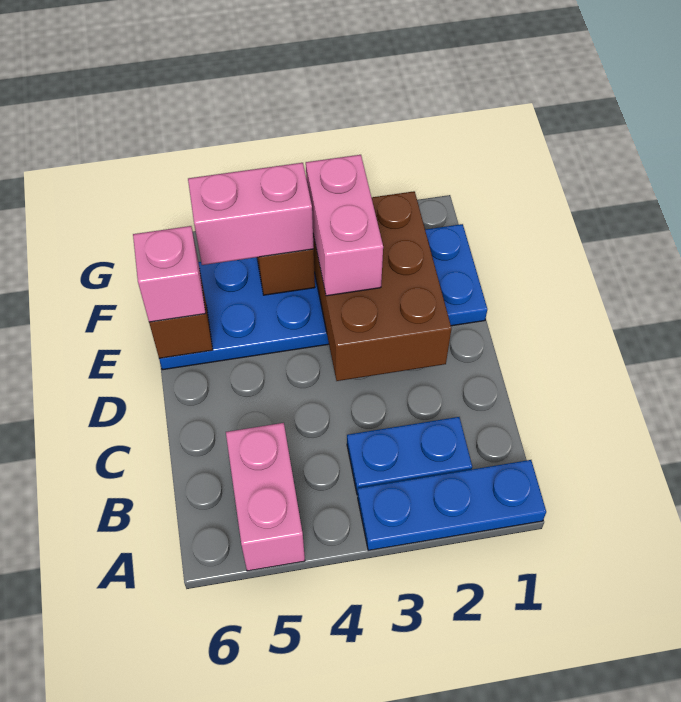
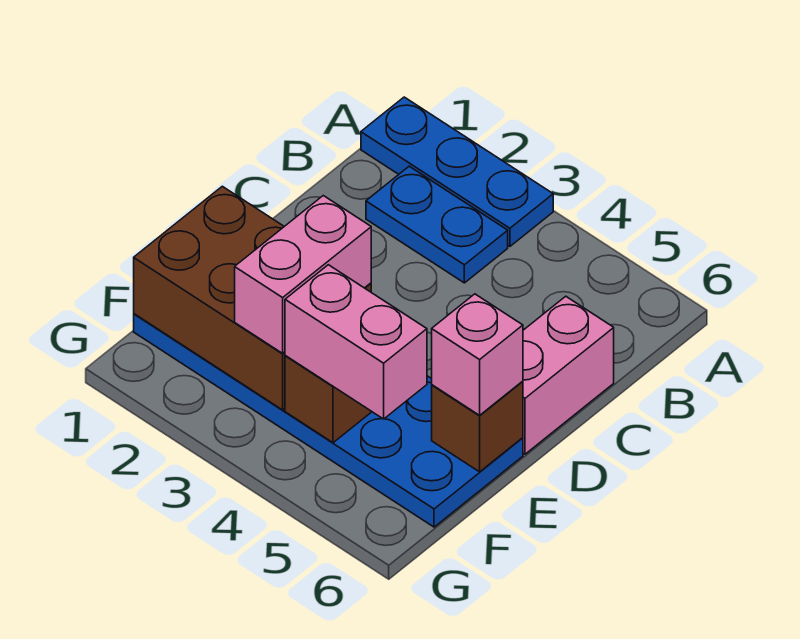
pink brick A5:B5 level 1 -> pink brick C6:D6 level 1
brown brick D2:F3 level 2 -> brown brick E1:F3 level 2

